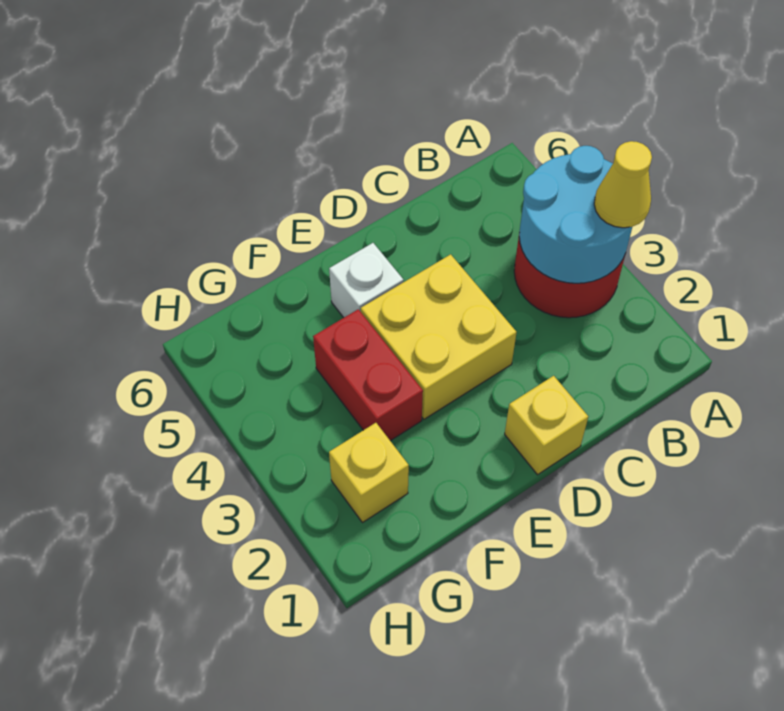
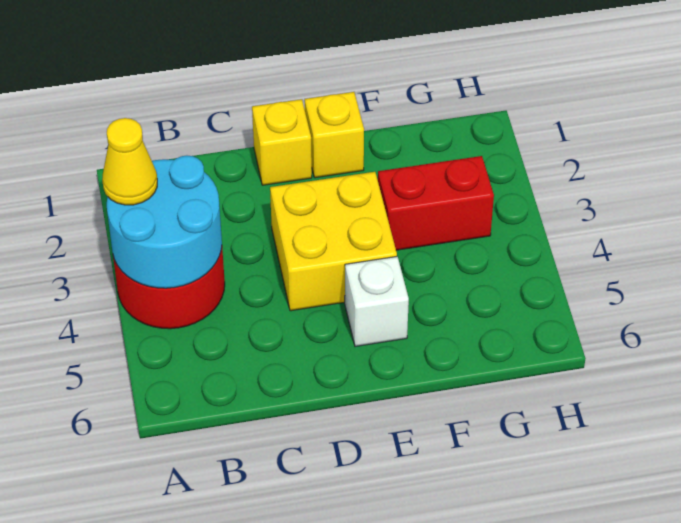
red brick F3:F4 level 1 -> red brick F3:G3 level 1
yellow brick G2 level 1 -> yellow brick E1 level 1

